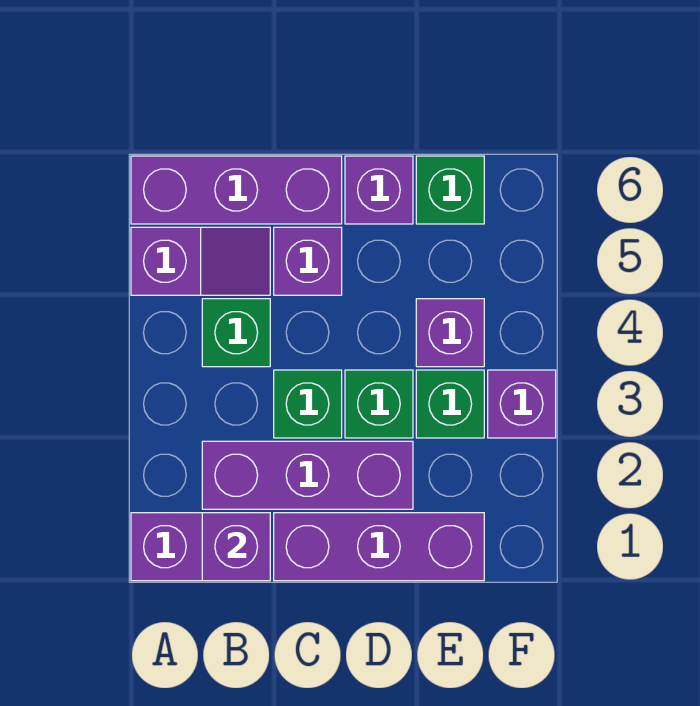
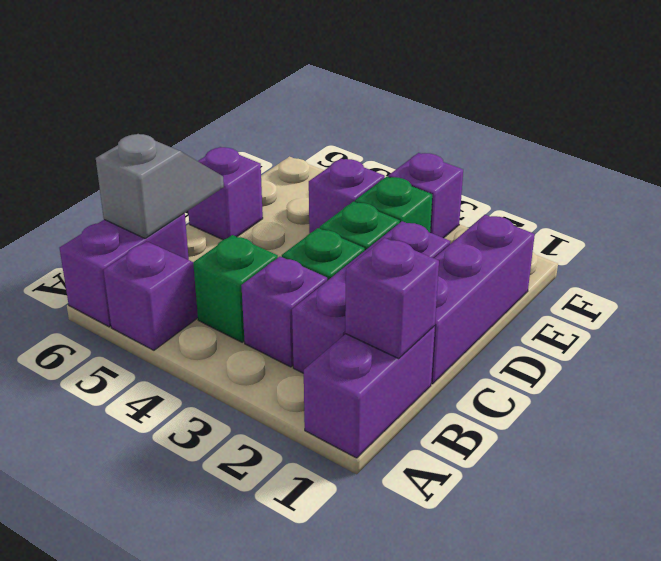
purple brick A6:C6 level 1 -> purple brick A6:B6 level 1
none -> grey slope B6:C6 level 2 top B
purple brick C5 level 1 -> purple brick B3 level 1
green brick E6 level 1 -> none

